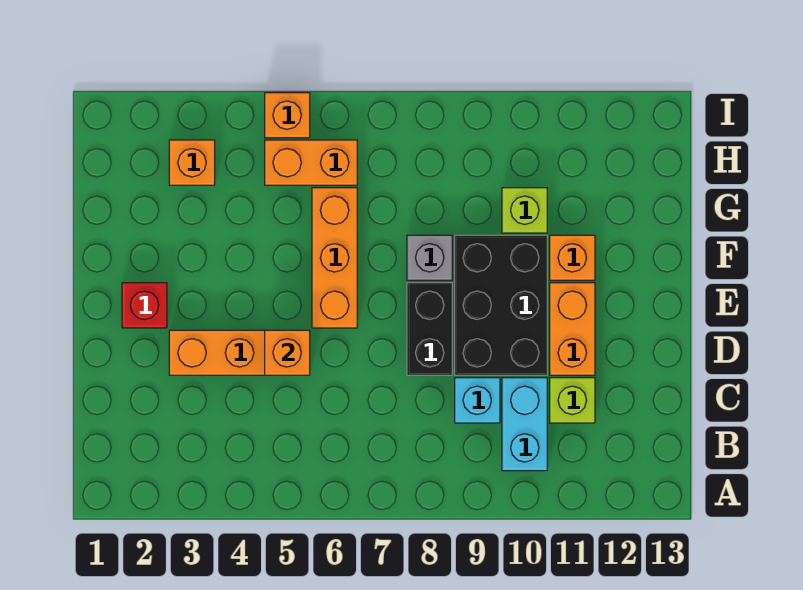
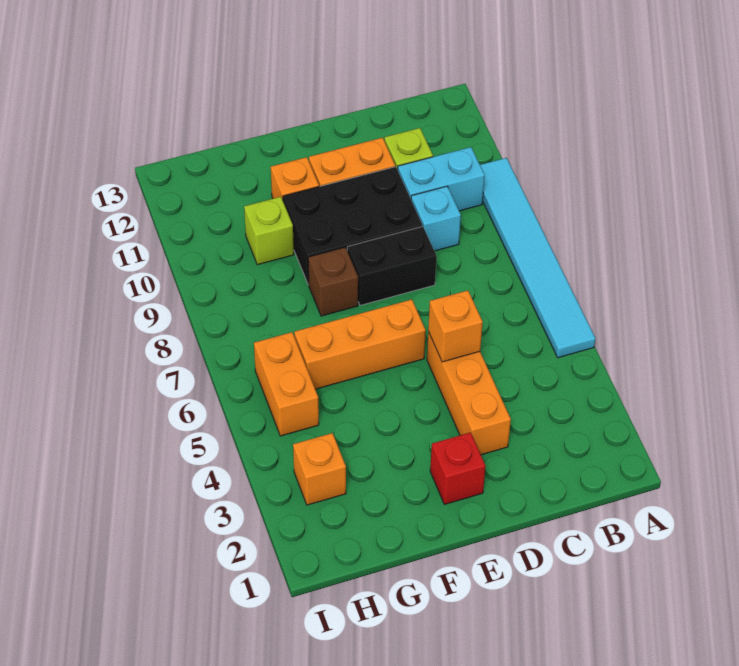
none -> cyan tile A5:A10 level 1
grey brick F8 level 1 -> brown brick F8 level 1
orange brick I5 level 1 -> none

